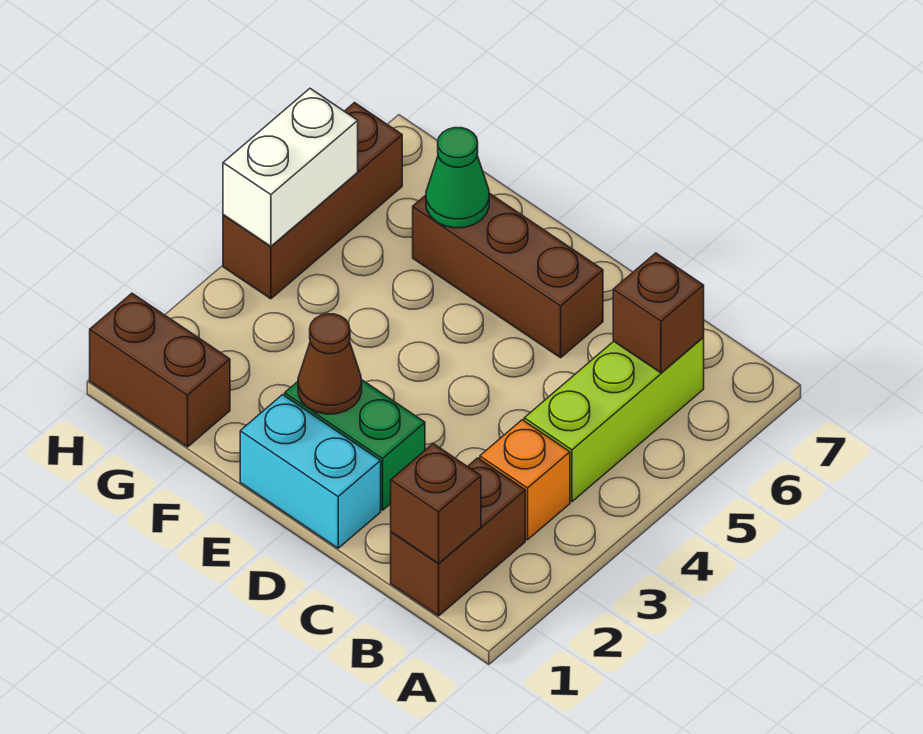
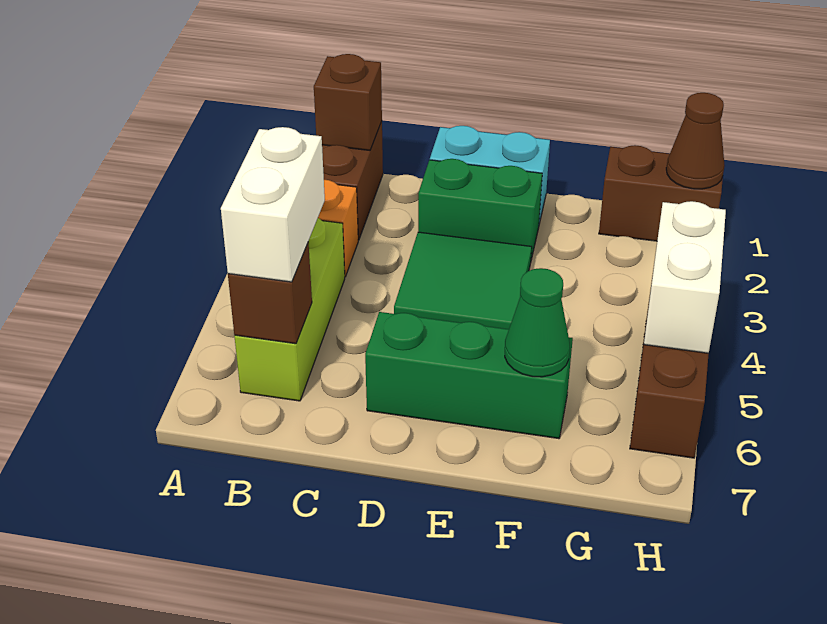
none -> white brick B5:B6 level 3
none -> green tile D3:E4 level 1
brown brick D6:F6 level 1 -> green brick D6:F6 level 1
brown cone E2 level 2 -> brown cone H1 level 2

